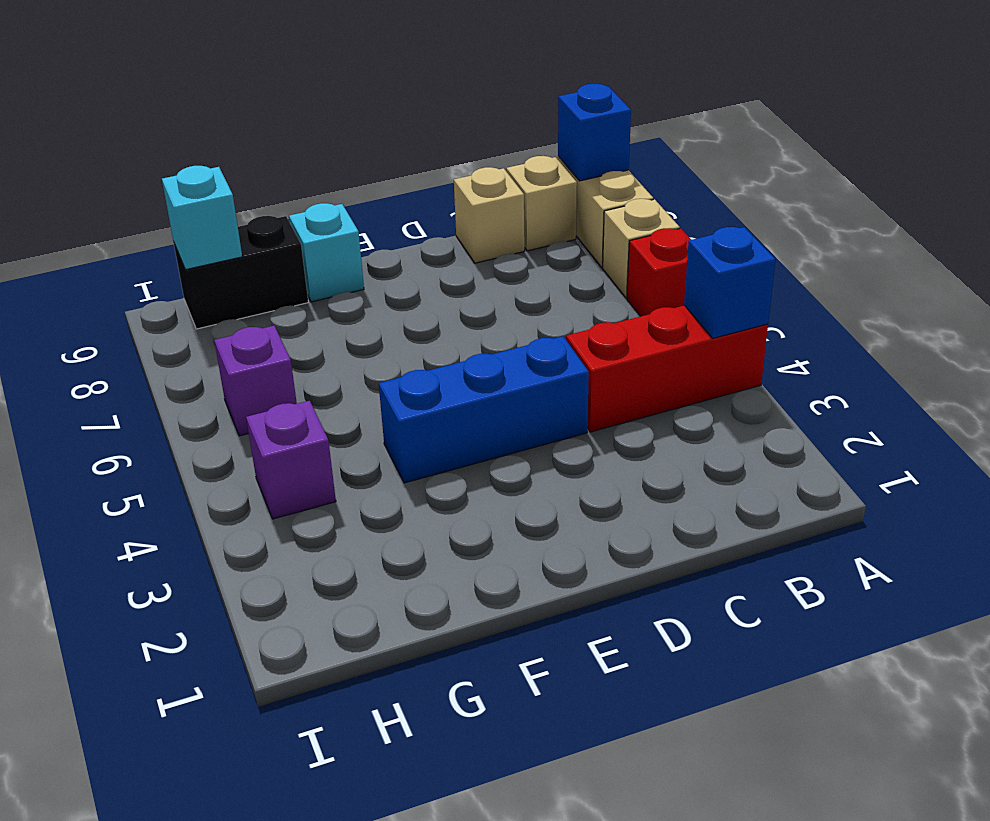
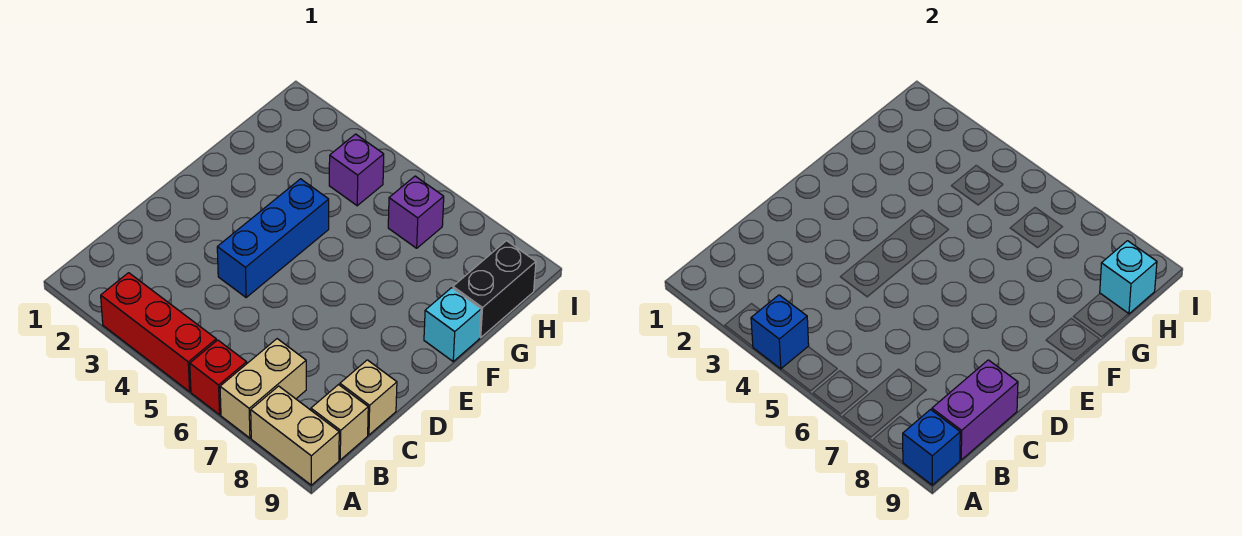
red brick A4:C4 level 1 -> red brick A3:A5 level 1
tan brick A7 level 1 -> tan brick A7:B7 level 1
none -> purple brick B9:C9 level 2

